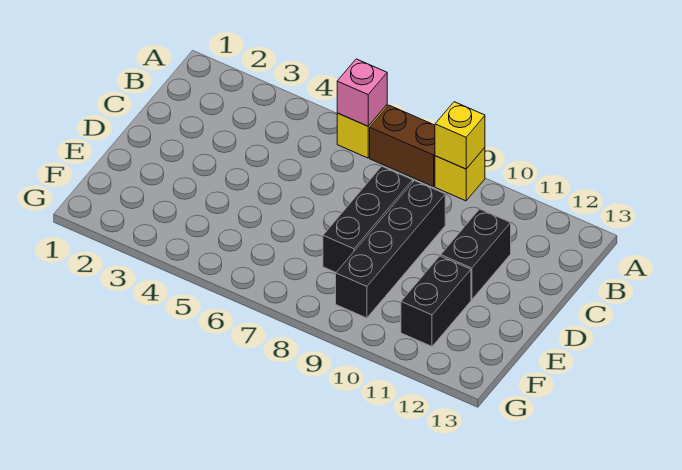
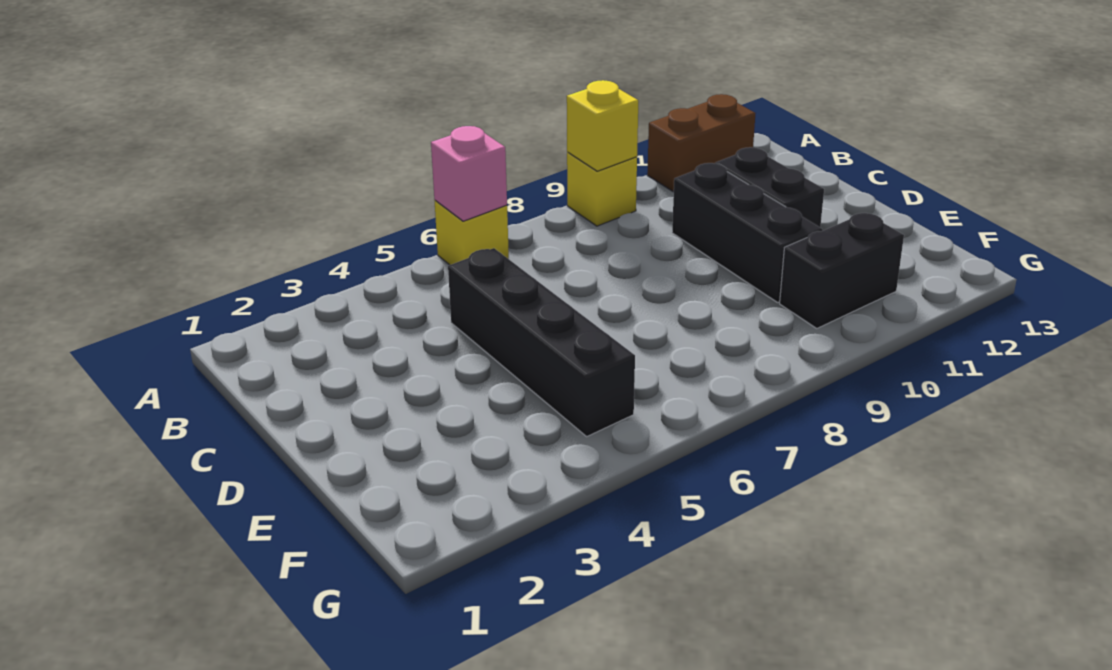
brown brick A7:A8 level 1 -> brown brick A11:A12 level 1
black brick C8:E8 level 1 -> black brick C10:E10 level 1
black brick C9:F9 level 1 -> black brick C5:F5 level 1
black brick E11:F11 level 1 -> black brick F10:F11 level 1

